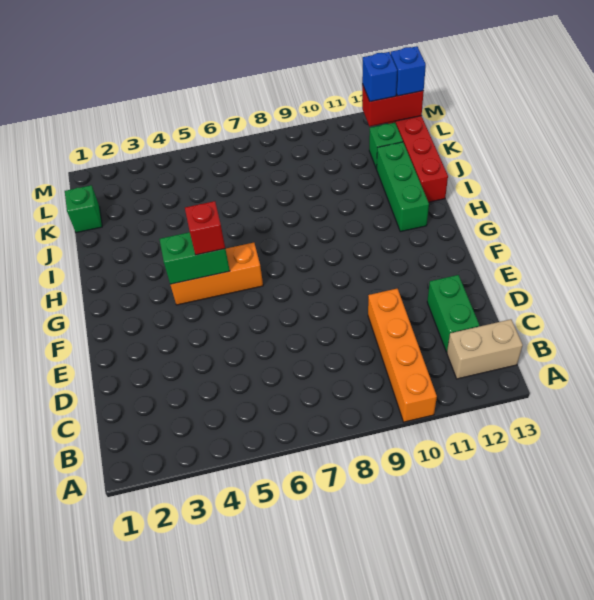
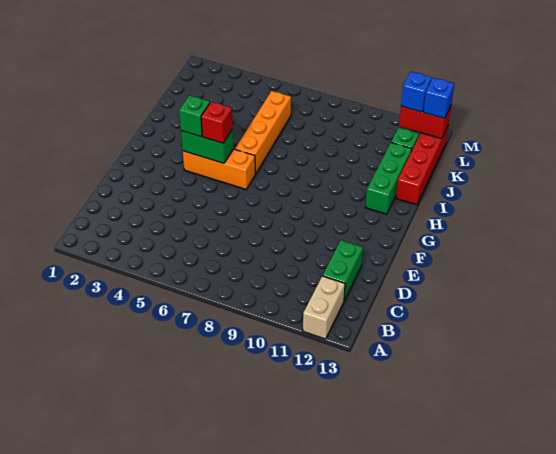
orange brick A10:D10 level 1 -> orange brick H6:K6 level 1
tan brick B12:B13 level 1 -> tan brick A12:B12 level 1
green brick K1 level 1 -> green brick G4 level 3

